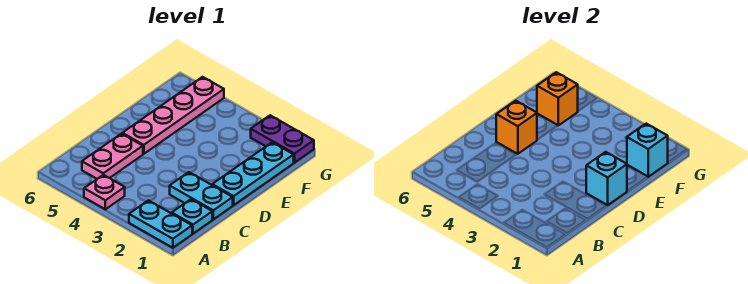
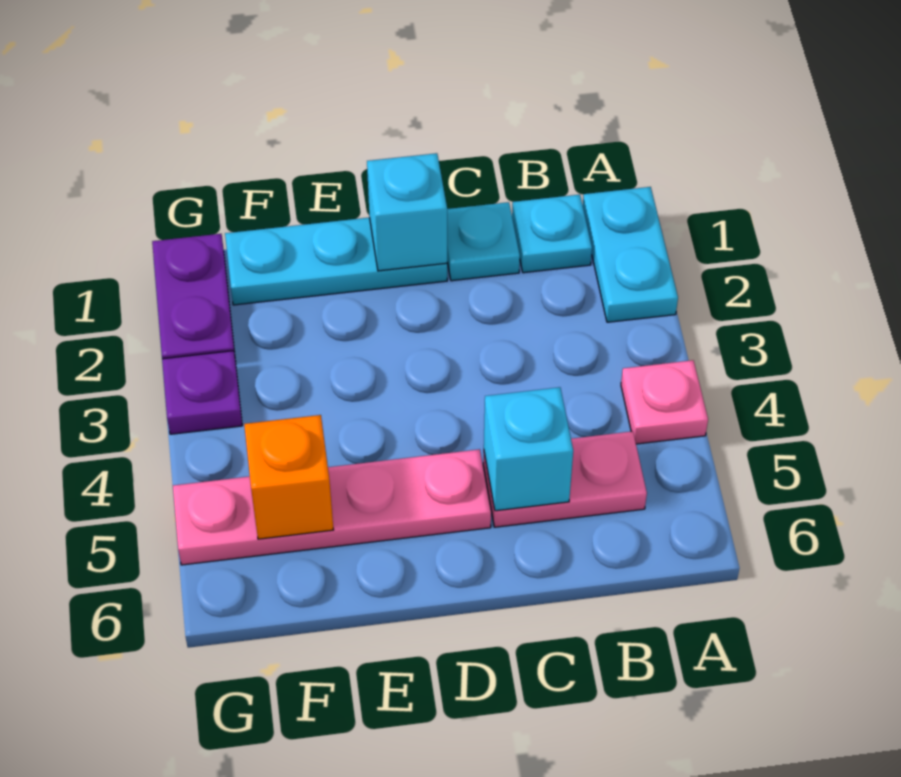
cyan plate C1:C2 level 1 -> cyan plate C1 level 1
orange brick D5 level 2 -> none
cyan brick F1 level 2 -> cyan brick C5 level 2
none -> purple plate G3 level 1

